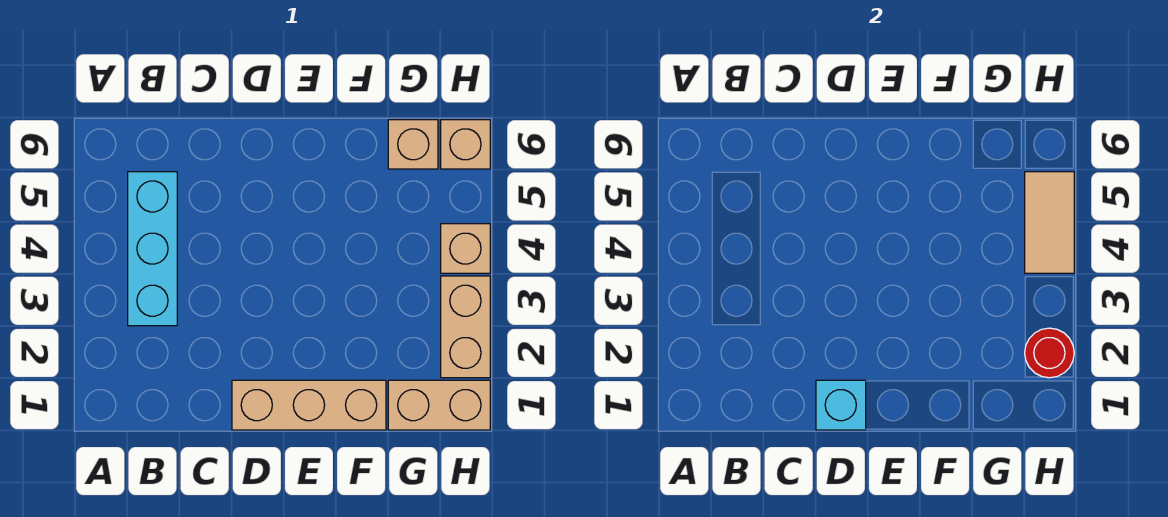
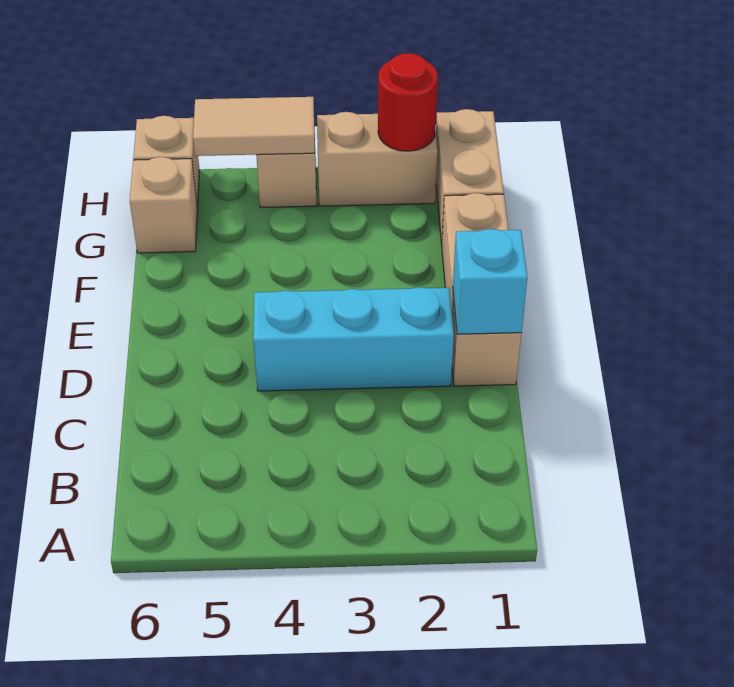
cyan brick B3:B5 level 1 -> cyan brick D2:D4 level 1

